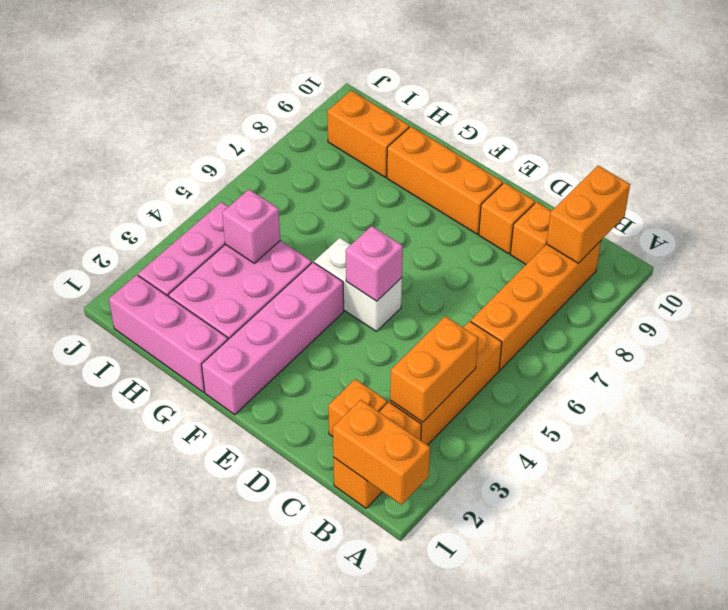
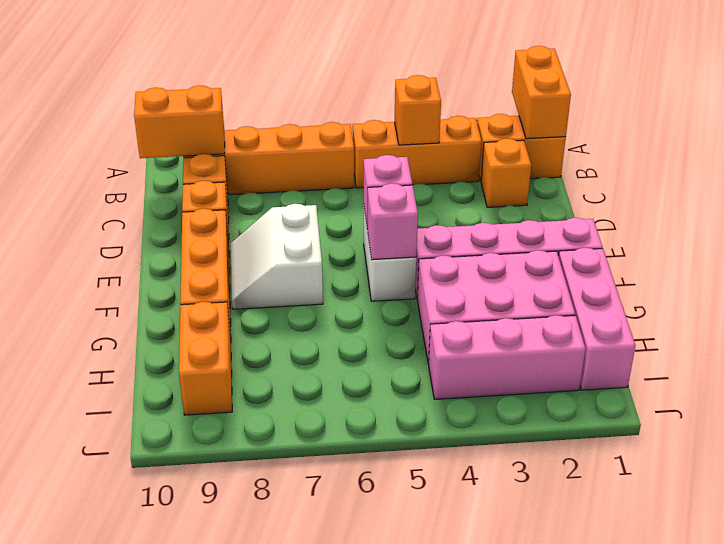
orange brick B3:B4 level 2 -> orange brick B4 level 2
none -> white slope E7:F8 level 1 top 7
pink brick H4 level 2 -> pink brick F5 level 2

